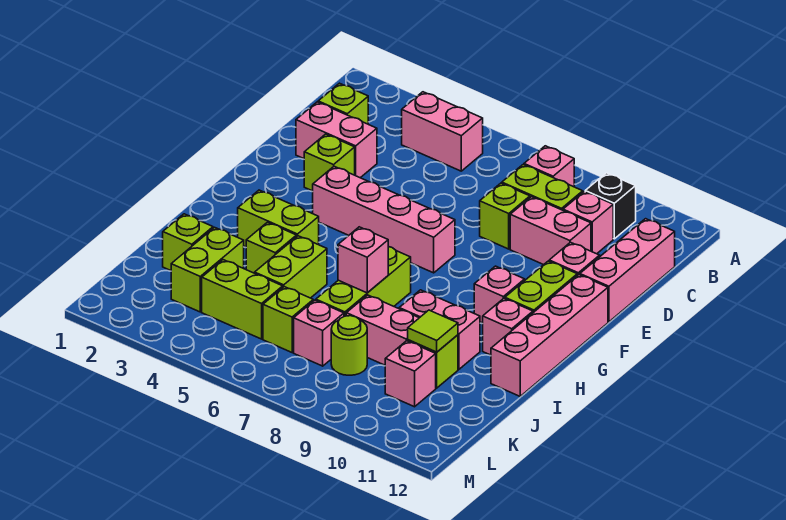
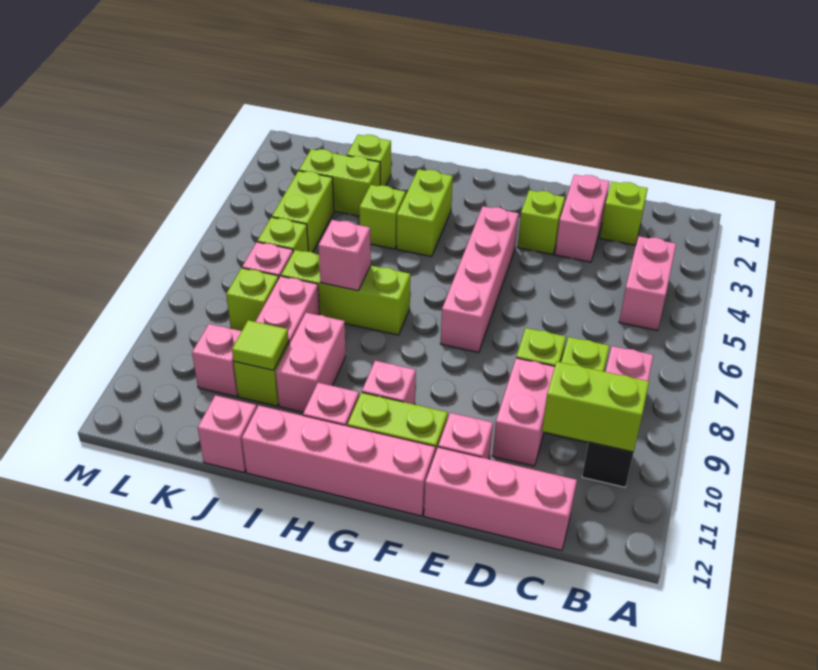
pink brick C10 level 1 -> pink brick J12 level 1
lime brick I5:J5 level 1 -> lime brick B10:C10 level 2
lime round brick K8 level 1 -> lime brick K8 level 1

